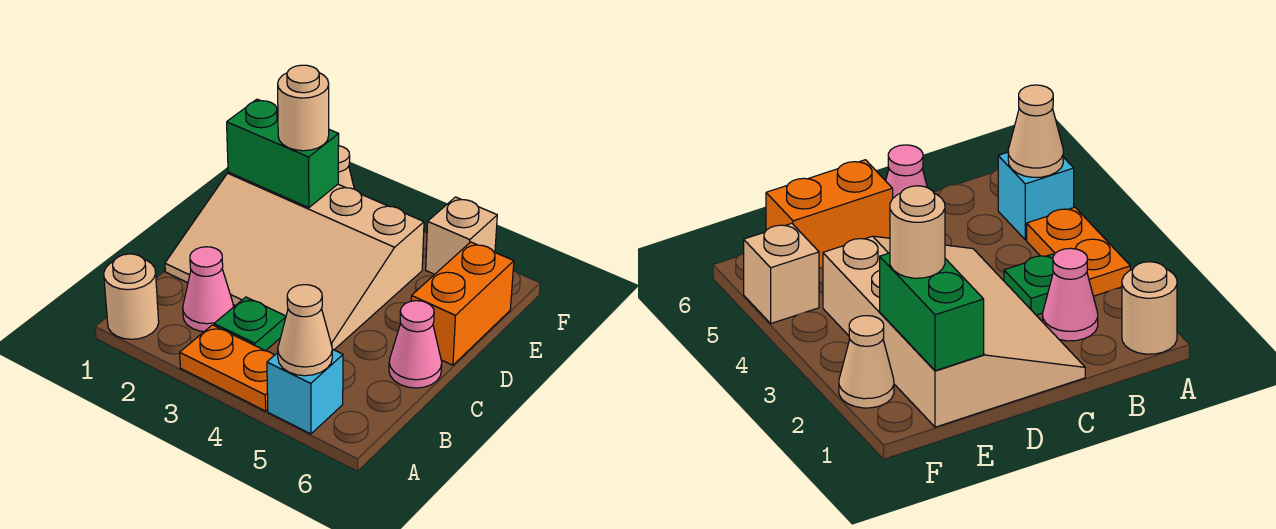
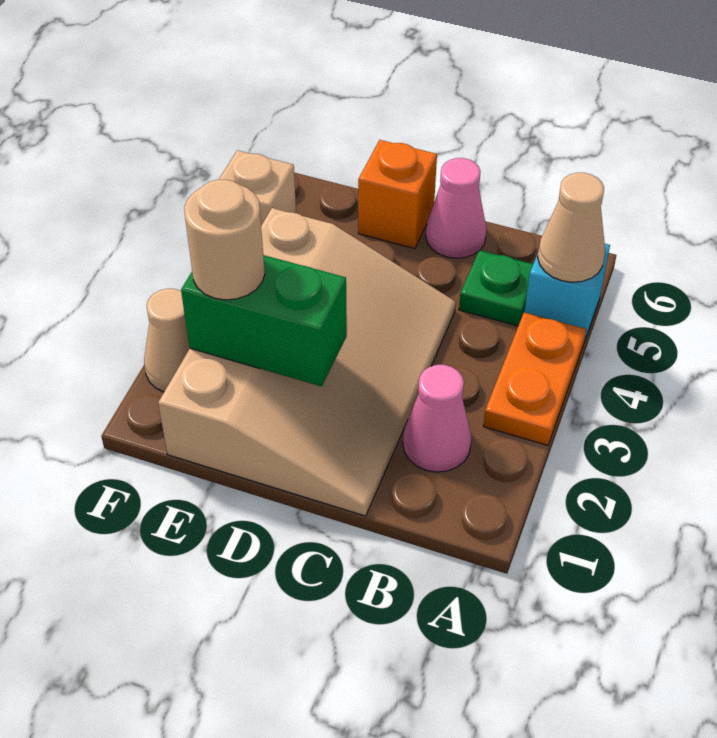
tan round brick A1 level 1 -> none
green plate B3 level 1 -> green plate B5 level 1
orange brick D6:E6 level 1 -> orange brick D6 level 1
green brick E1:E2 level 2 -> green brick D2:E2 level 2

